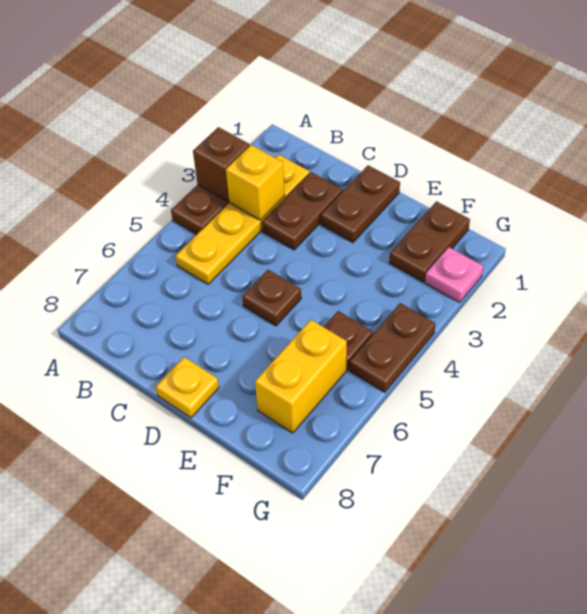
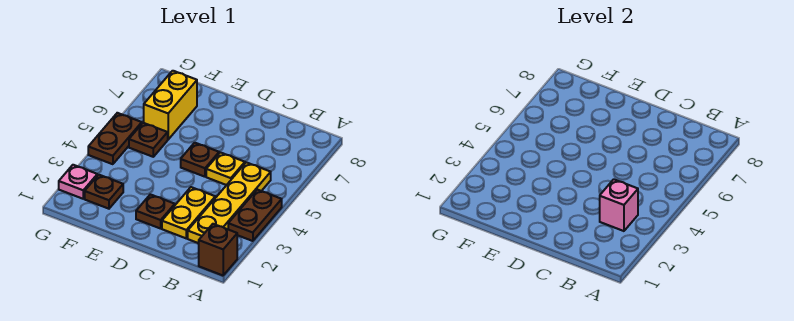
brown brick A3 level 2 -> brown brick A1 level 1
yellow brick B3 level 2 -> pink brick B3 level 2
brown plate C2:C3 level 1 -> yellow plate C2:C3 level 1
brown plate D1:D2 level 1 -> brown plate D2 level 1
yellow plate D8 level 1 -> yellow plate C5 level 1
brown plate F1:F2 level 1 -> brown plate F2 level 1

